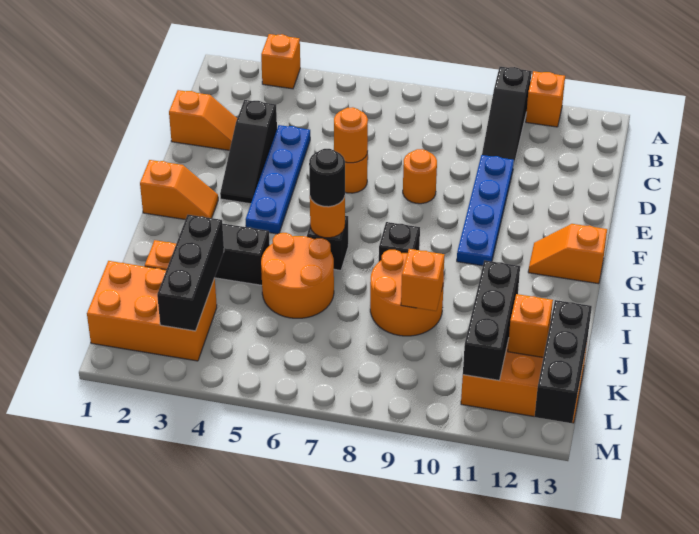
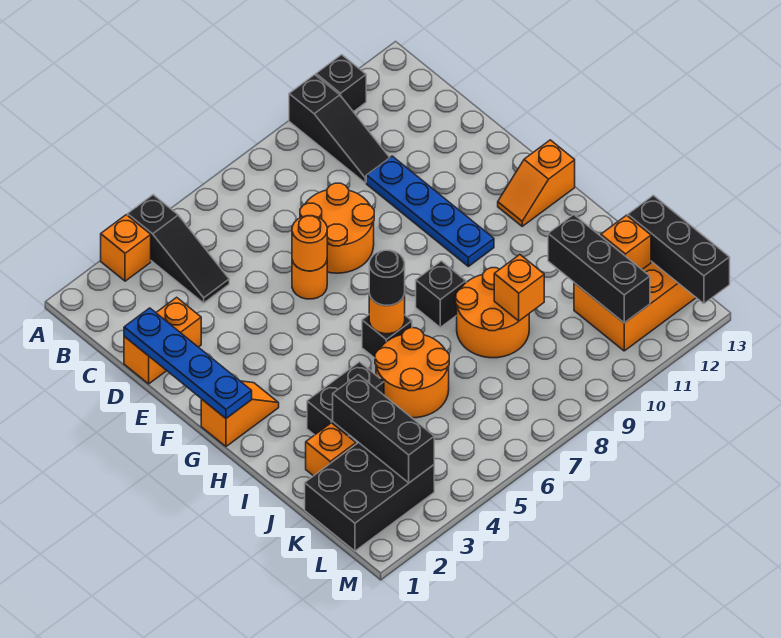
orange brick A11 level 1 -> black brick A11 level 1
orange slope D1:D2 level 1 top 1 -> orange brick D1:D2 level 1
black slope D3:F3 level 1 top D -> black slope A4:C4 level 1 top A
blue plate D4:G4 level 1 -> blue plate D1:G1 level 2
orange round brick E8 level 1 -> orange round brick D7:E8 level 1
orange brick K1:L3 level 1 -> black brick K1:L3 level 1

